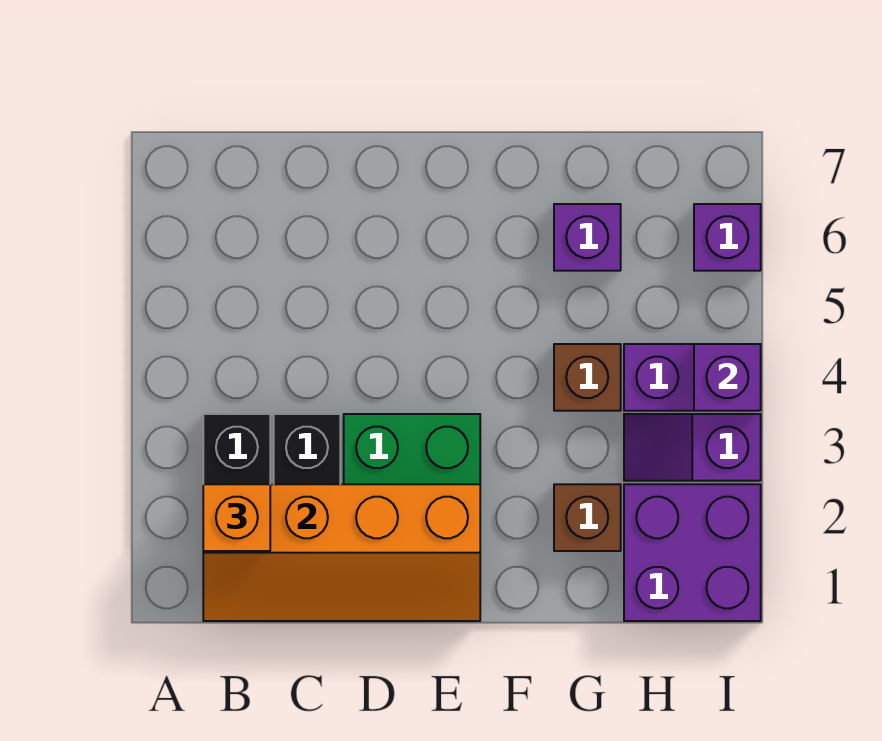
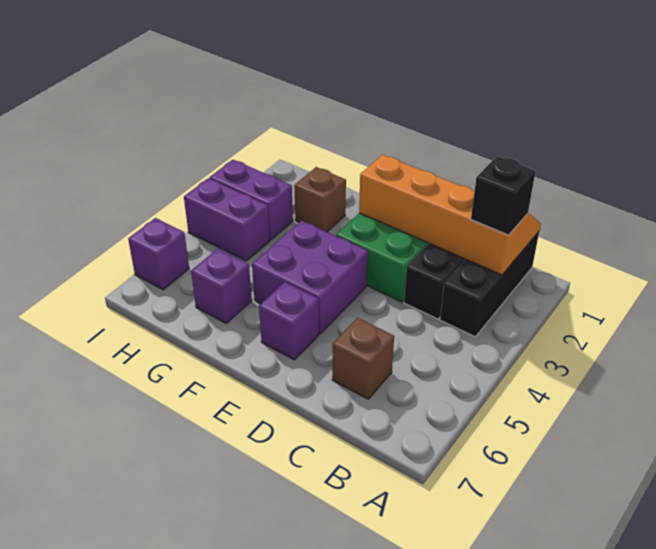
orange brick B2 level 3 -> black brick B2 level 3
brown brick G4 level 1 -> brown brick C6 level 1
purple brick H1:I2 level 1 -> purple brick E4:F5 level 1
purple slope H3:I3 level 1 top I -> purple brick H3:I3 level 1
purple brick I4 level 2 -> purple brick E6 level 1

